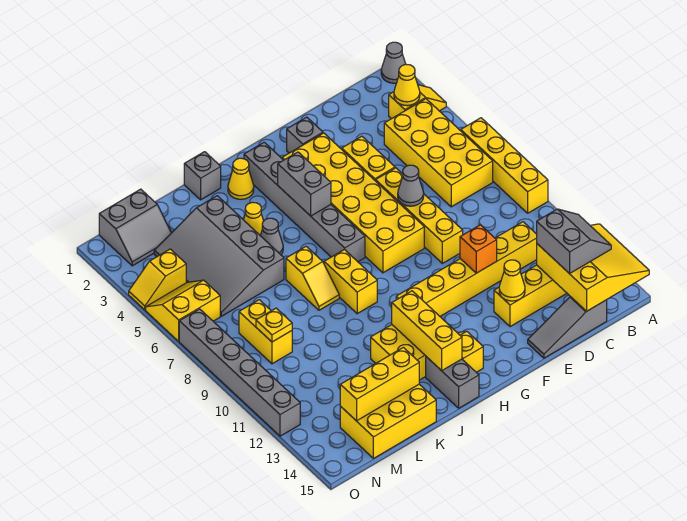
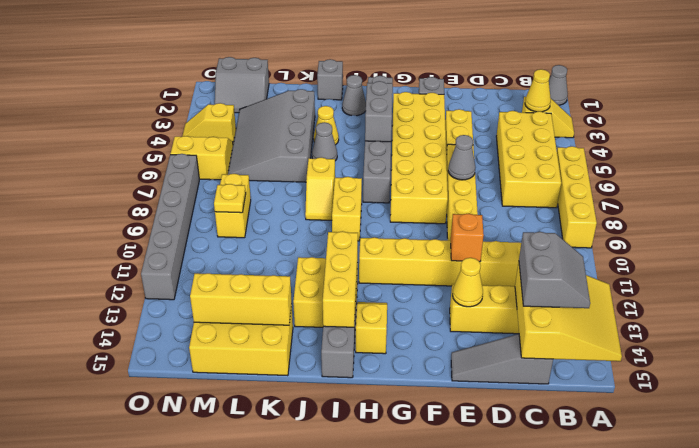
yellow cone I2 level 1 -> grey cone I2 level 1

